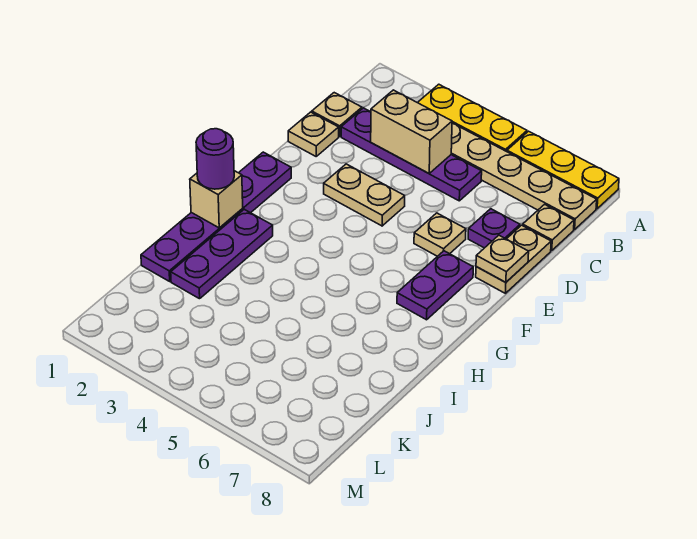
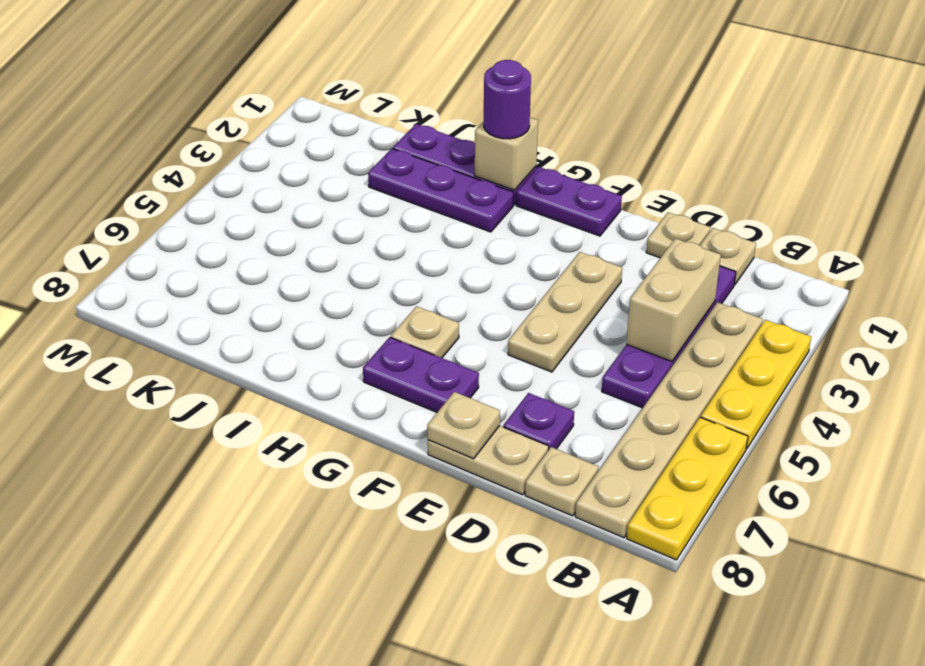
tan plate E3:E4 level 1 -> tan plate E3:E5 level 1
tan plate E6 level 1 -> tan plate G6 level 1

